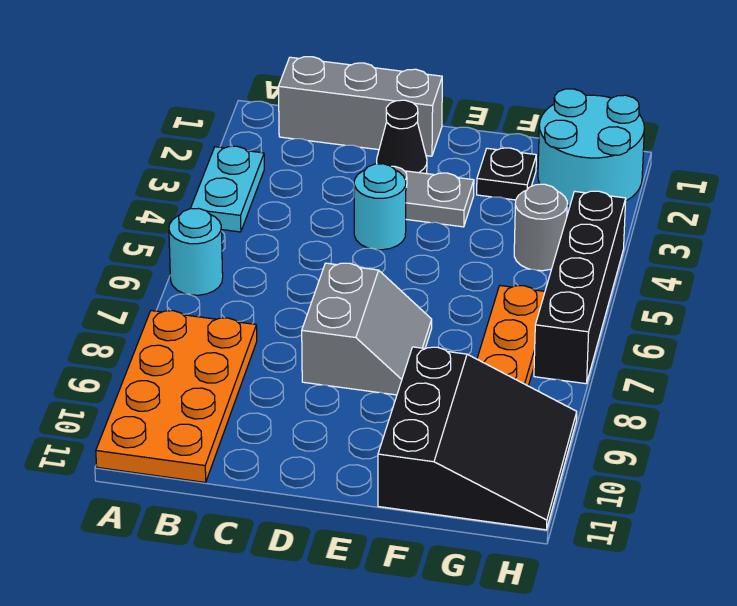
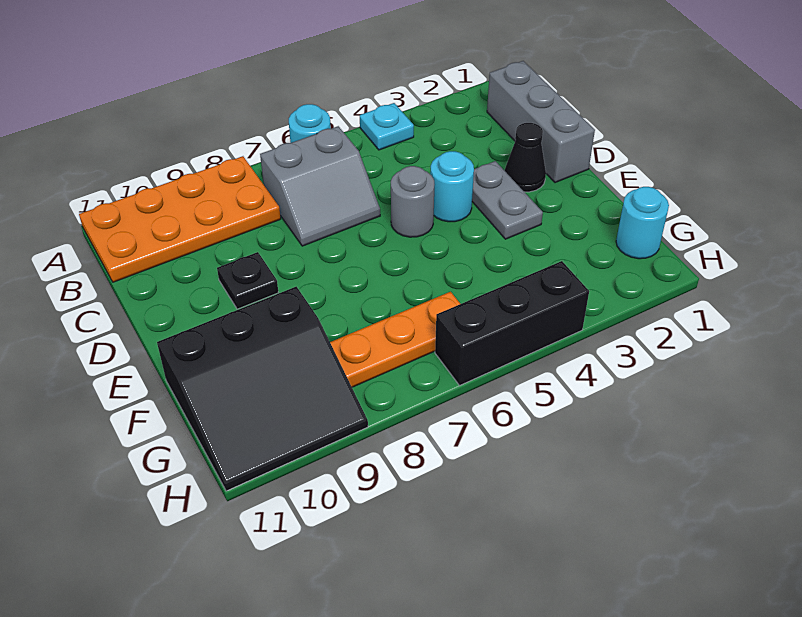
cyan plate A3:A4 level 1 -> cyan plate A4 level 1
grey slope D7:E8 level 1 top D -> grey slope B6:C7 level 1 top B
black plate F2 level 1 -> black plate D9 level 1
cyan round brick G1:H2 level 1 -> cyan round brick G1 level 1
grey round brick G4 level 1 -> grey round brick D5 level 1
black brick H4:H7 level 1 -> black brick H4:H6 level 1

